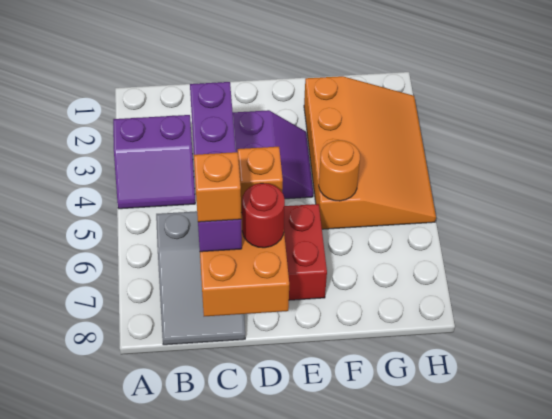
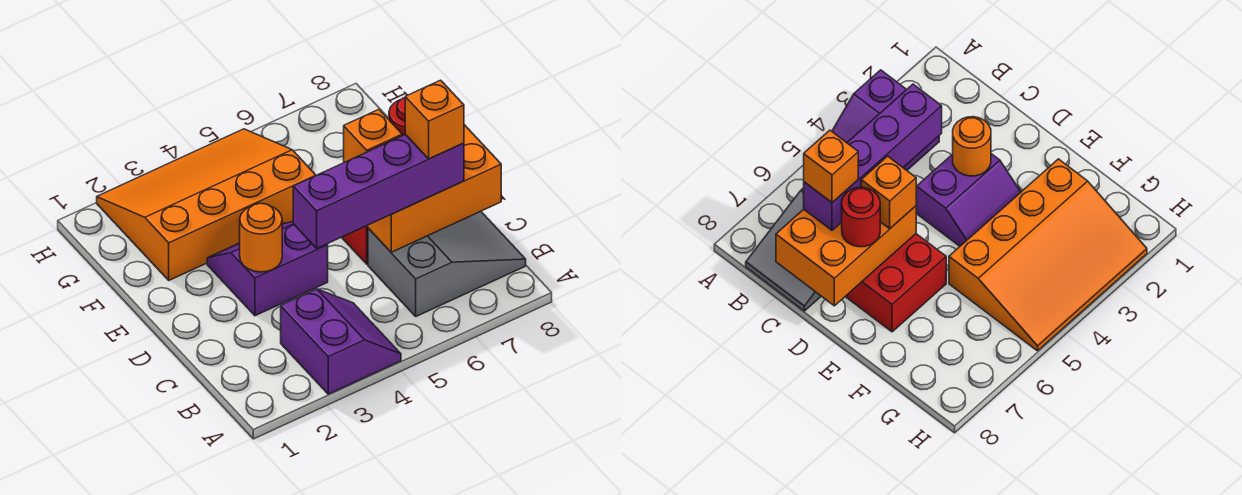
orange round brick F5 level 2 -> orange round brick D3 level 2

